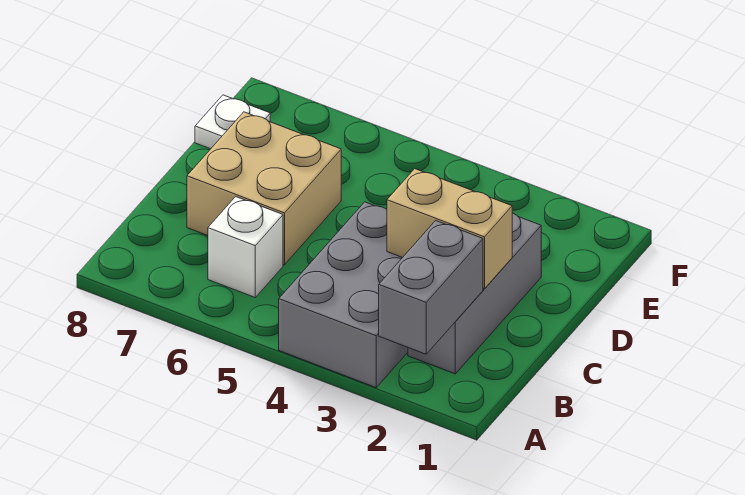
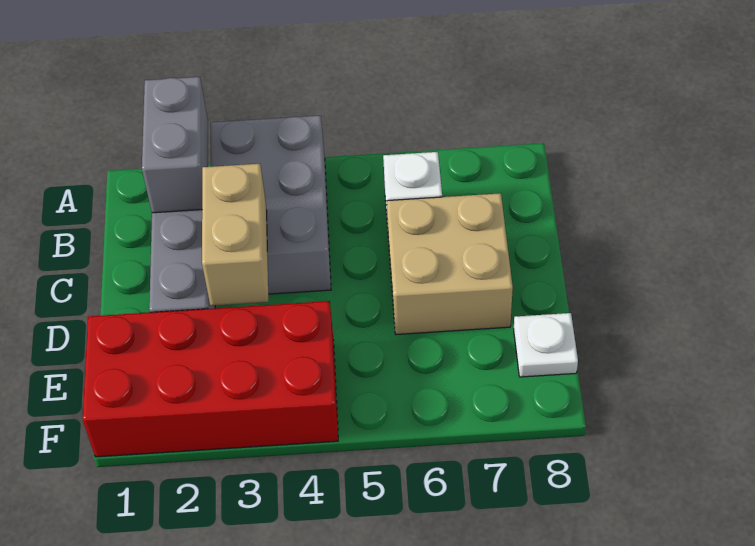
tan brick C2:C3 level 2 -> tan brick C3:D3 level 2
none -> red brick E1:F4 level 1

